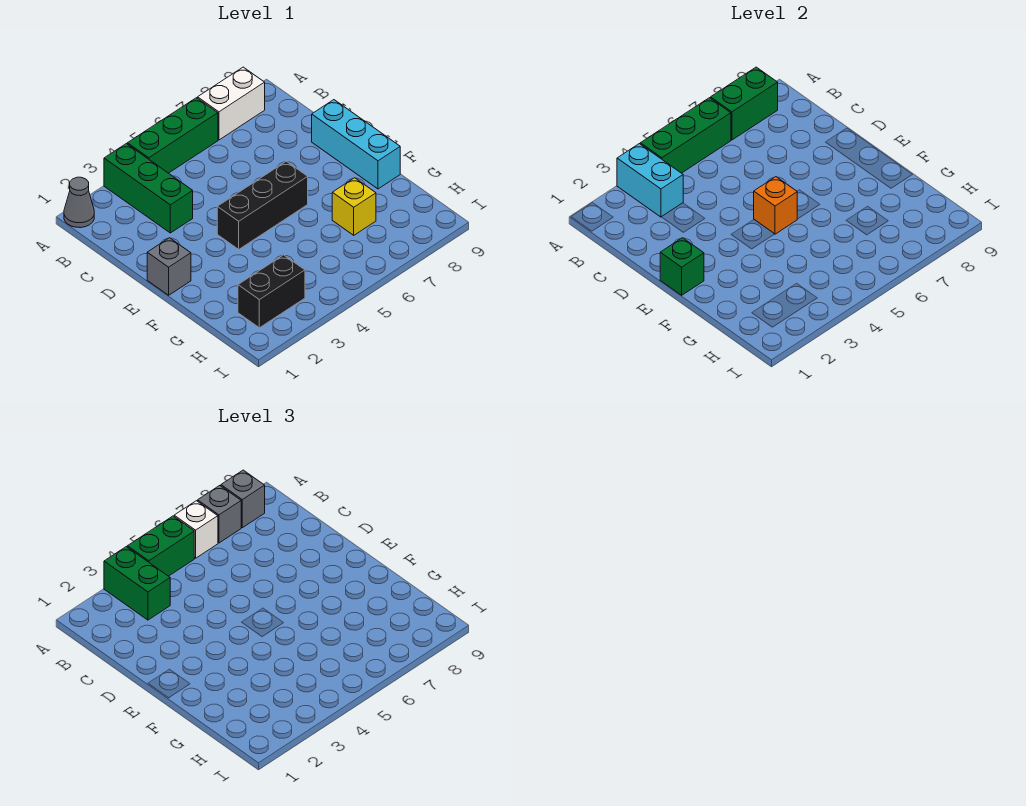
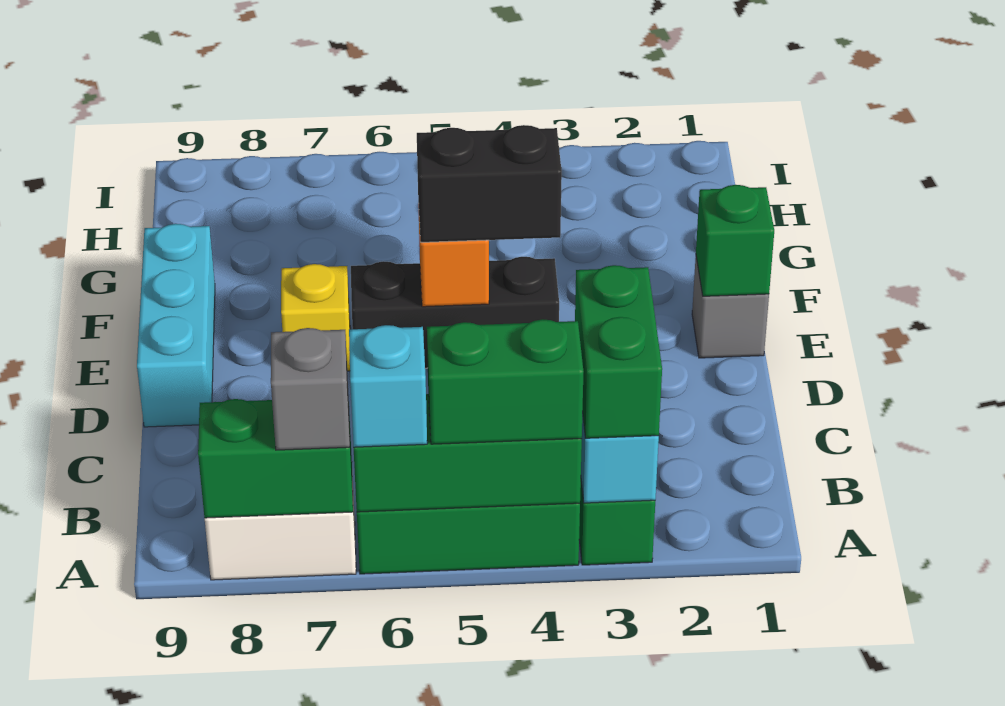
grey cone A1 level 1 -> none
white brick A6 level 3 -> cyan brick A6 level 3
grey brick A8 level 3 -> none
yellow brick G7 level 1 -> yellow brick E7 level 1
black brick H2:H3 level 1 -> black brick E4:E5 level 3

